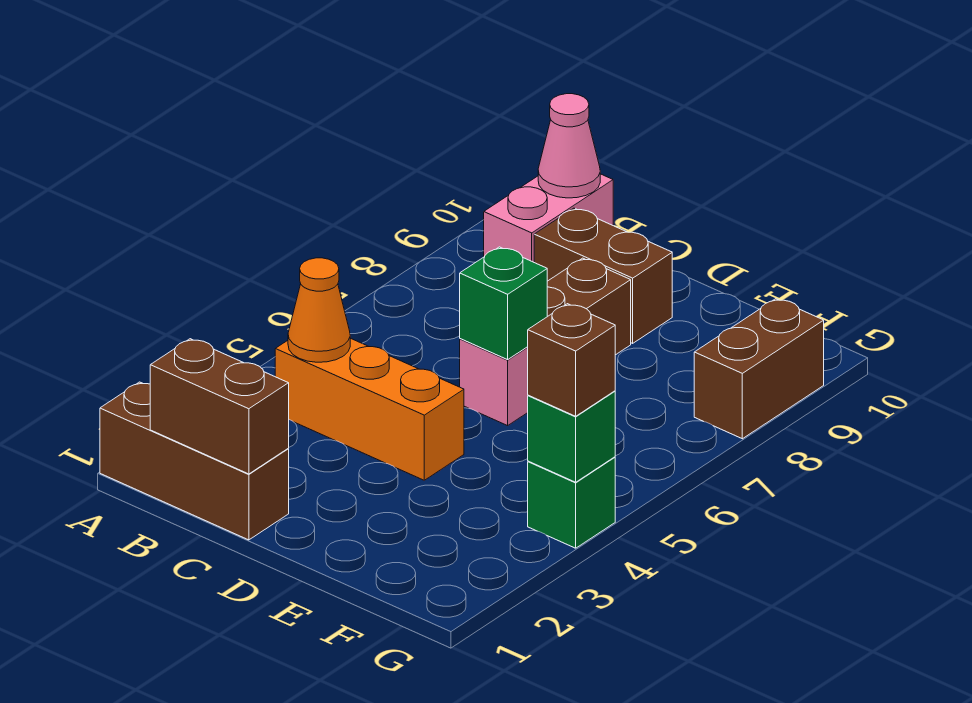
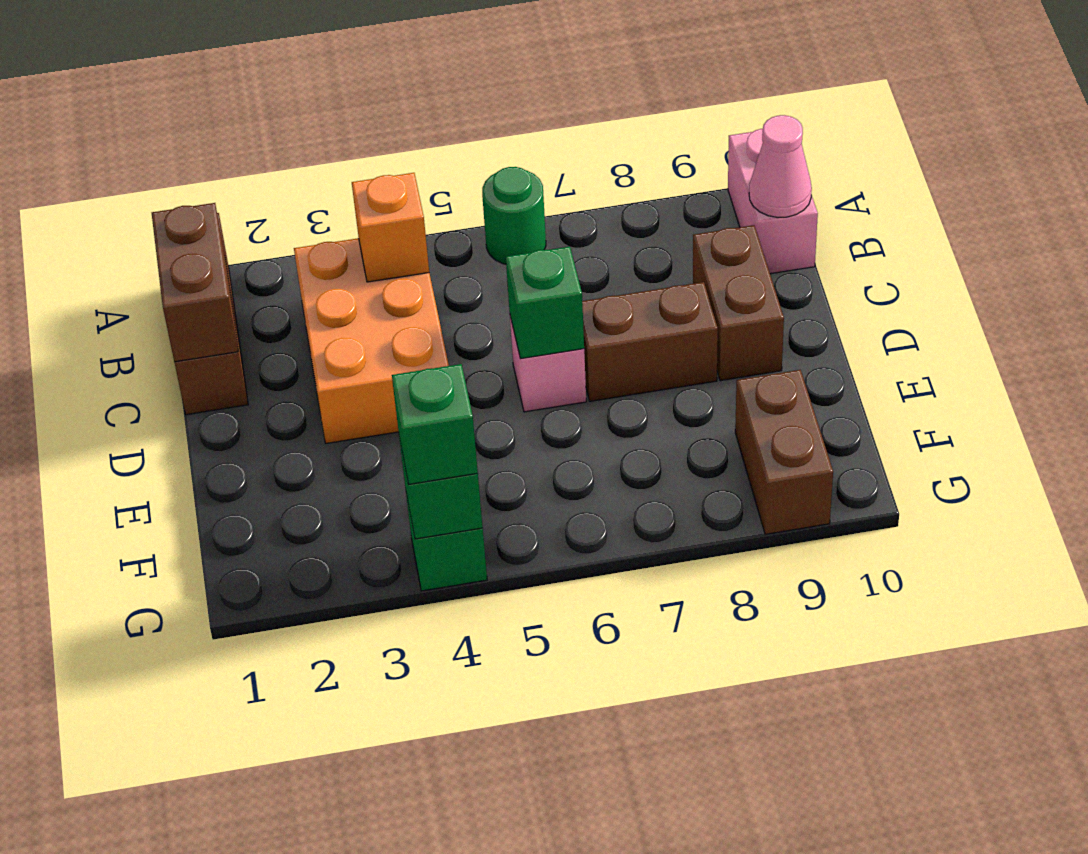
none -> green round brick A6 level 1
orange brick B4:D4 level 1 -> orange brick B3:D4 level 1
orange cone B4 level 2 -> orange brick B4 level 2
pink brick B9:B10 level 1 -> pink brick A10:B10 level 1
brown brick G4 level 3 -> green brick G4 level 3
brown brick G8:G9 level 1 -> brown brick F9:G9 level 1

